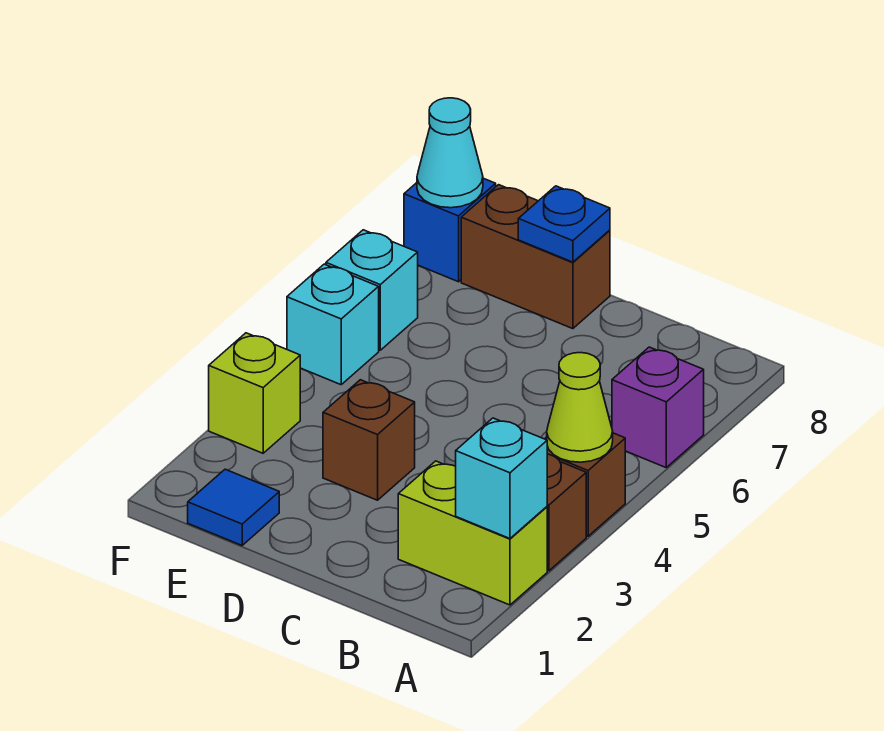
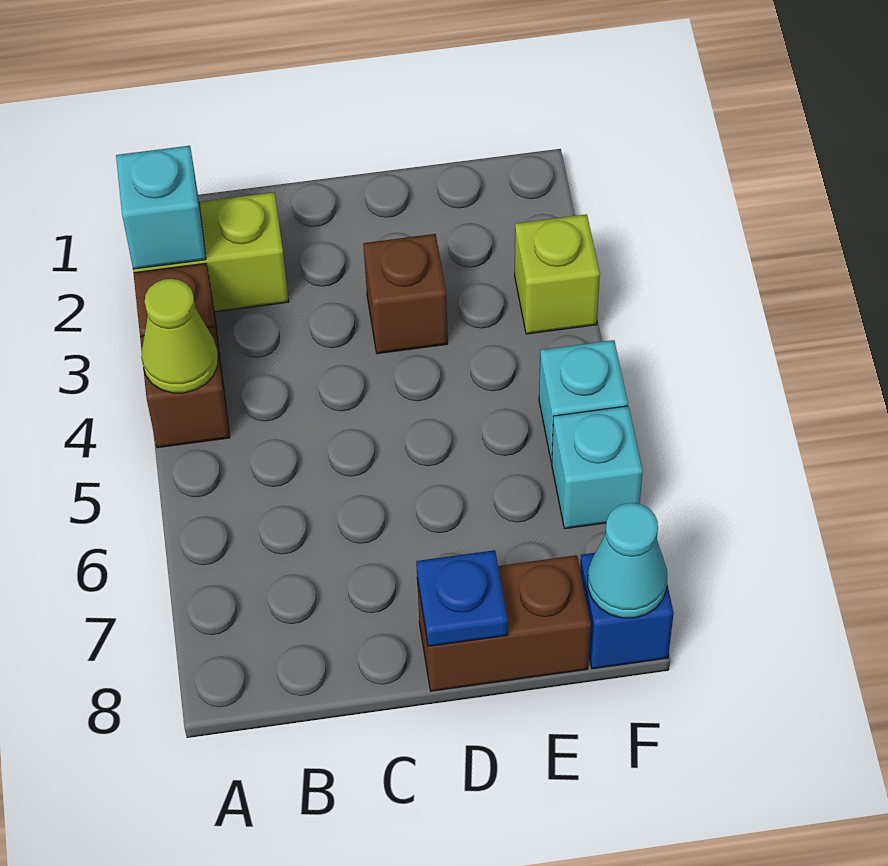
purple brick A6 level 1 -> none
blue tile E1 level 1 -> none

